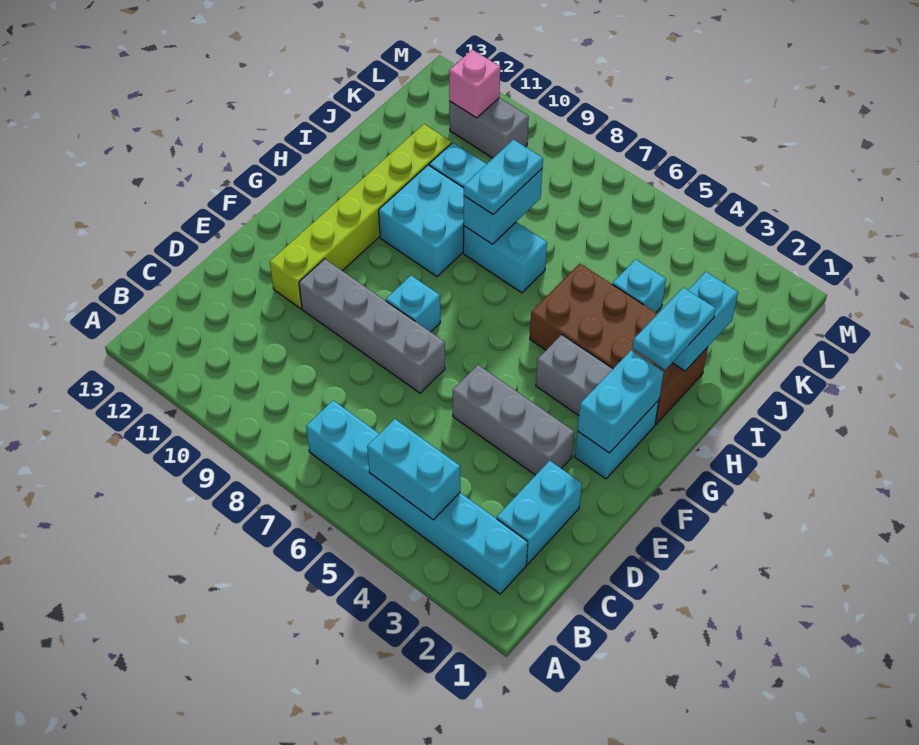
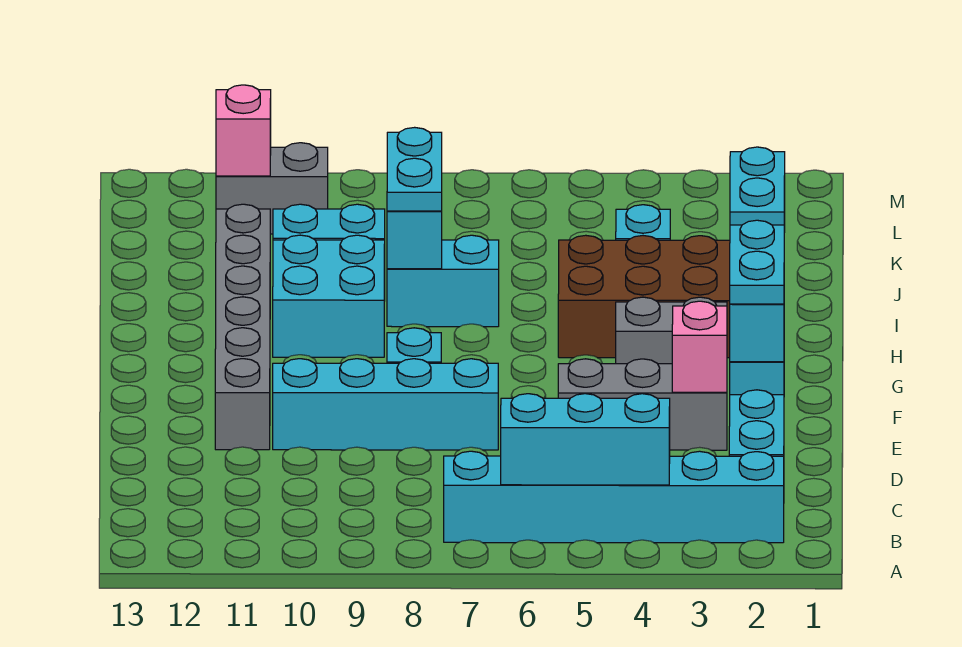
cyan brick B4:B5 level 2 -> cyan brick B4:B6 level 2
none -> pink brick E3 level 2
grey brick E7:E10 level 1 -> cyan brick E7:E10 level 1
lime brick E11:J11 level 1 -> grey brick E11:J11 level 1
cyan plate H2:I2 level 3 -> cyan plate F2:G2 level 3

